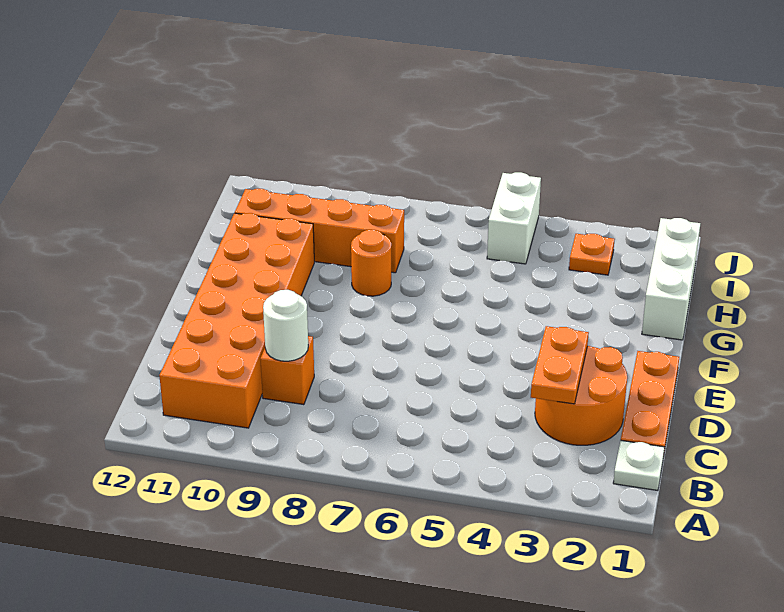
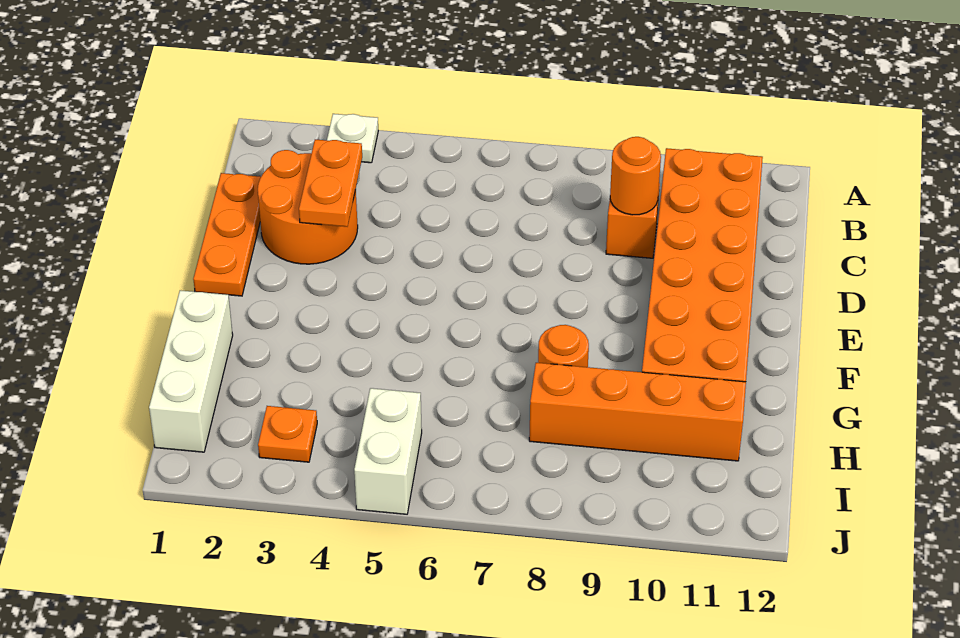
white plate B1 level 1 -> white plate A3 level 1
white round brick C9 level 2 -> orange round brick C9 level 2

